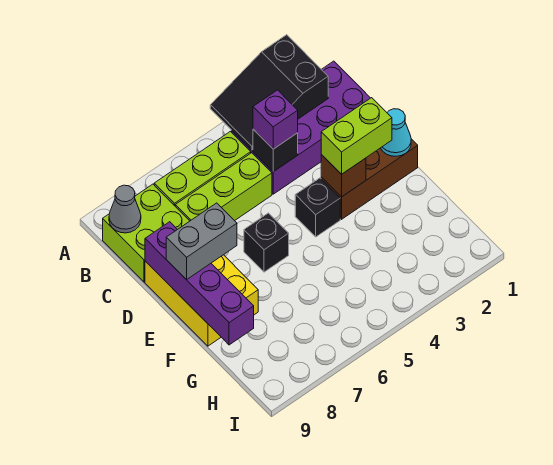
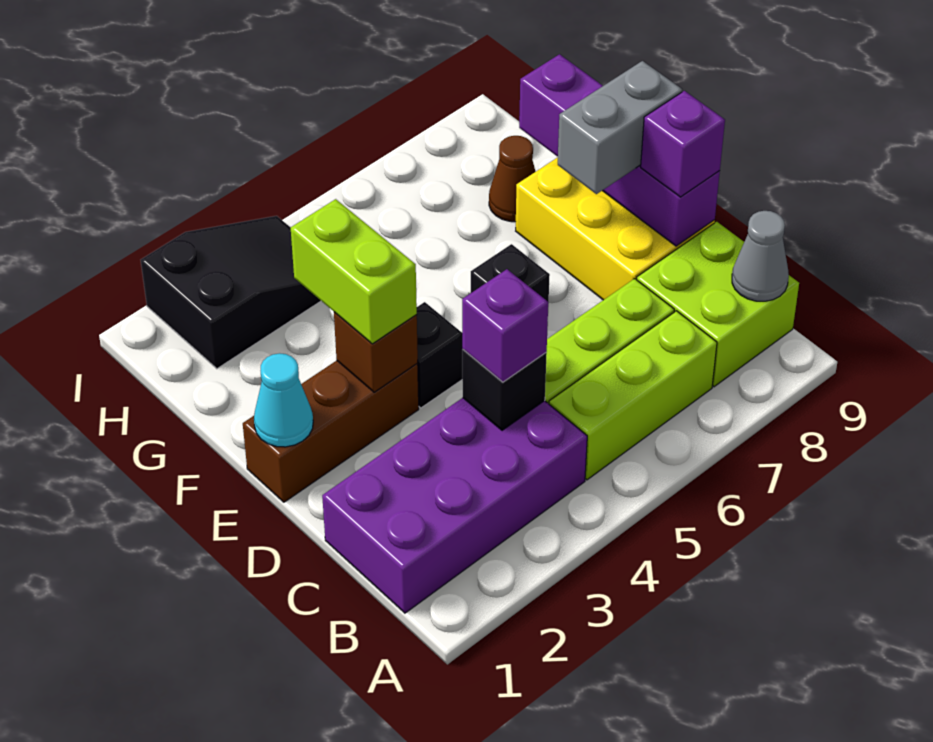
black slope A2:B4 level 2 top 2 -> black slope H2:I4 level 1 top 2
none -> purple brick D9 level 3
lime brick E2:E3 level 3 -> lime brick E3:F3 level 3
none -> brown cone G8 level 1

